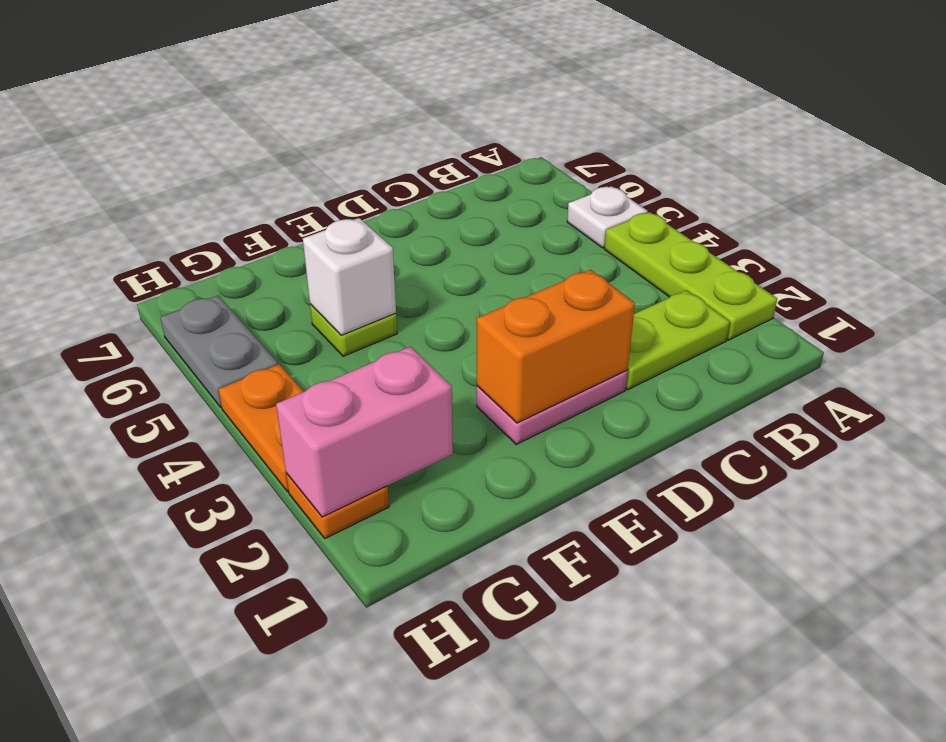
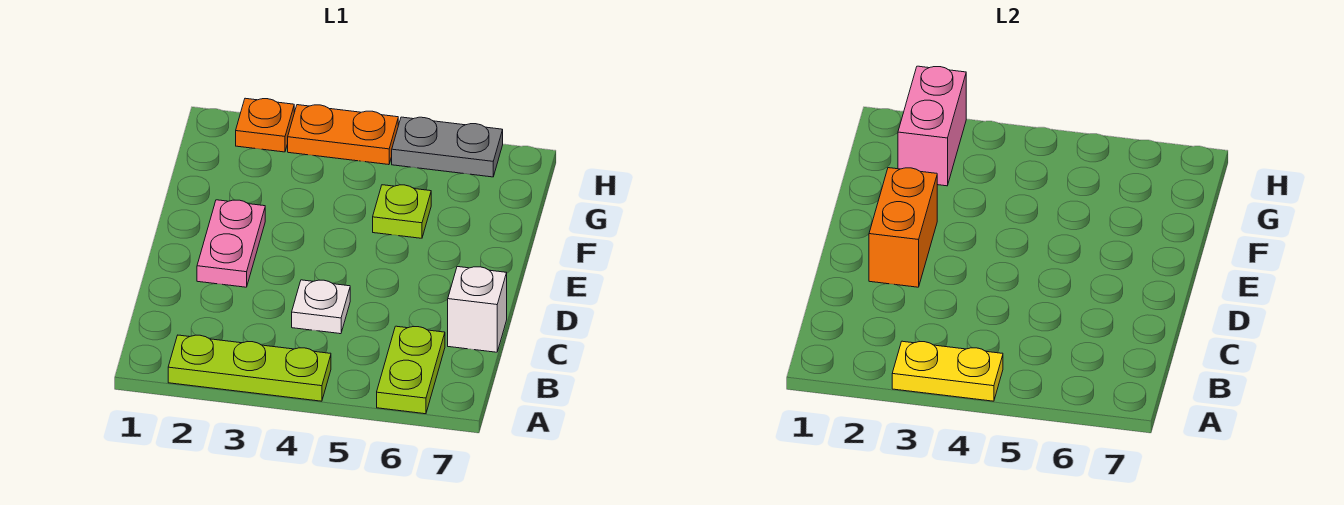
none -> yellow plate A3:A4 level 2
white plate A5 level 1 -> white plate C4 level 1
lime plate B2:C2 level 1 -> lime plate A6:B6 level 1
white brick F5 level 2 -> white brick C7 level 1

